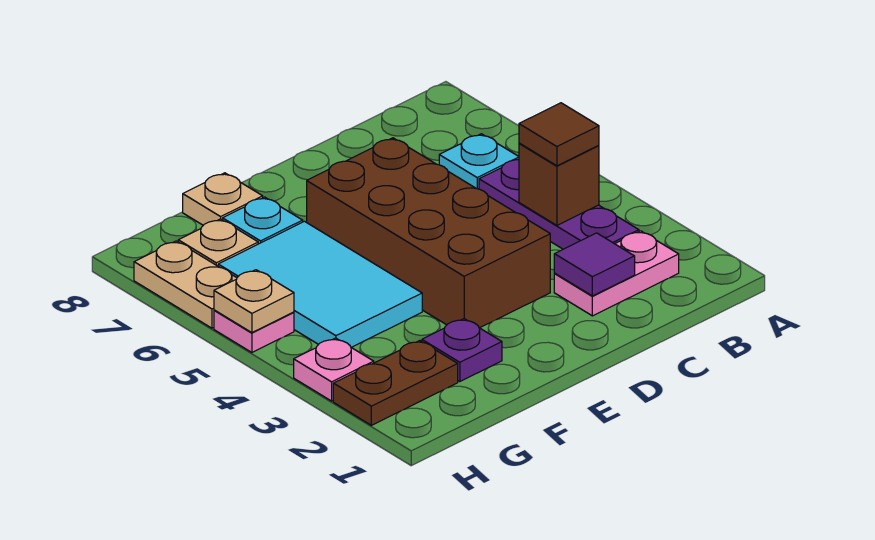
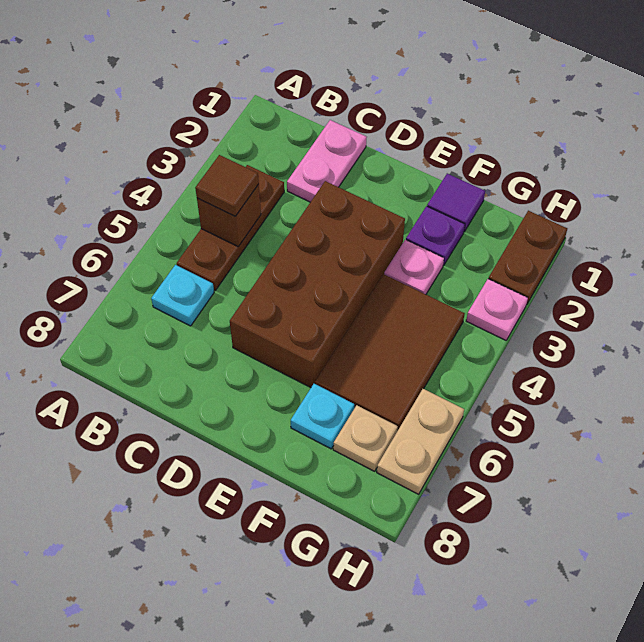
pink plate B2:C2 level 1 -> pink plate C1:C2 level 1
purple plate B3:B5 level 1 -> brown plate B3:B5 level 1
purple tile C2 level 2 -> purple tile F1 level 1
cyan tile F4:G6 level 1 -> brown tile F4:G6 level 1
tan plate F8 level 1 -> none
brown plate G2:H2 level 1 -> brown plate H1:H2 level 1
pink plate H5 level 1 -> pink plate F3 level 1
tan plate H5 level 2 -> none

